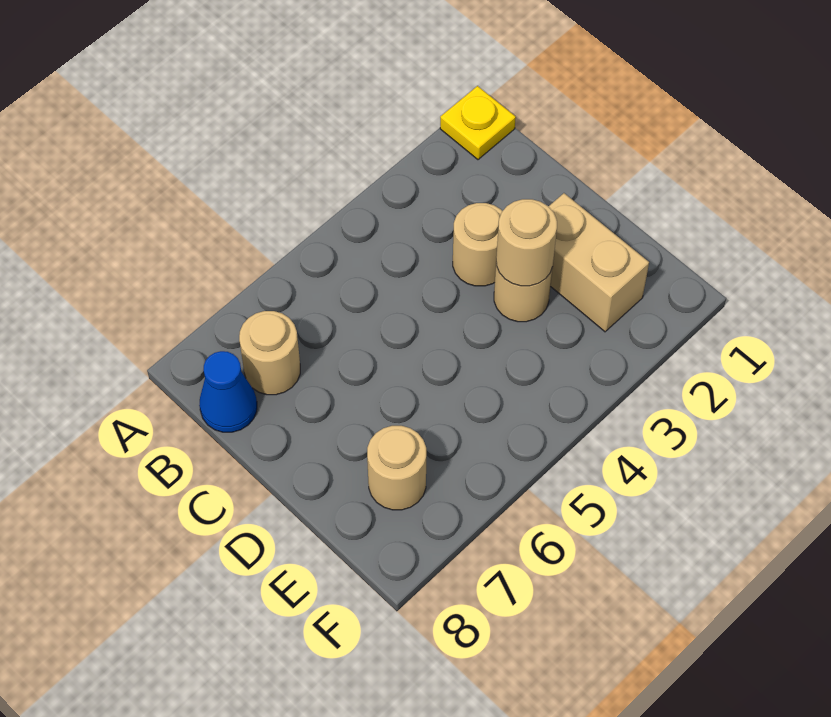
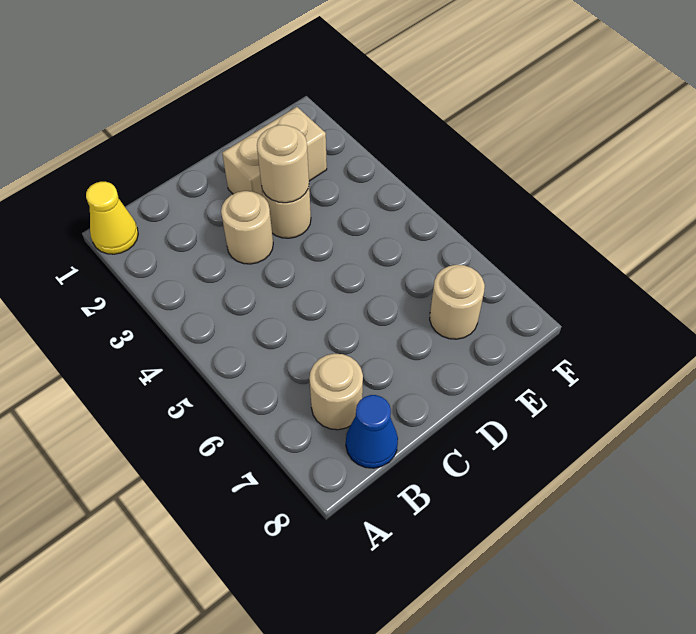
yellow plate A1 level 1 -> yellow cone A1 level 1

